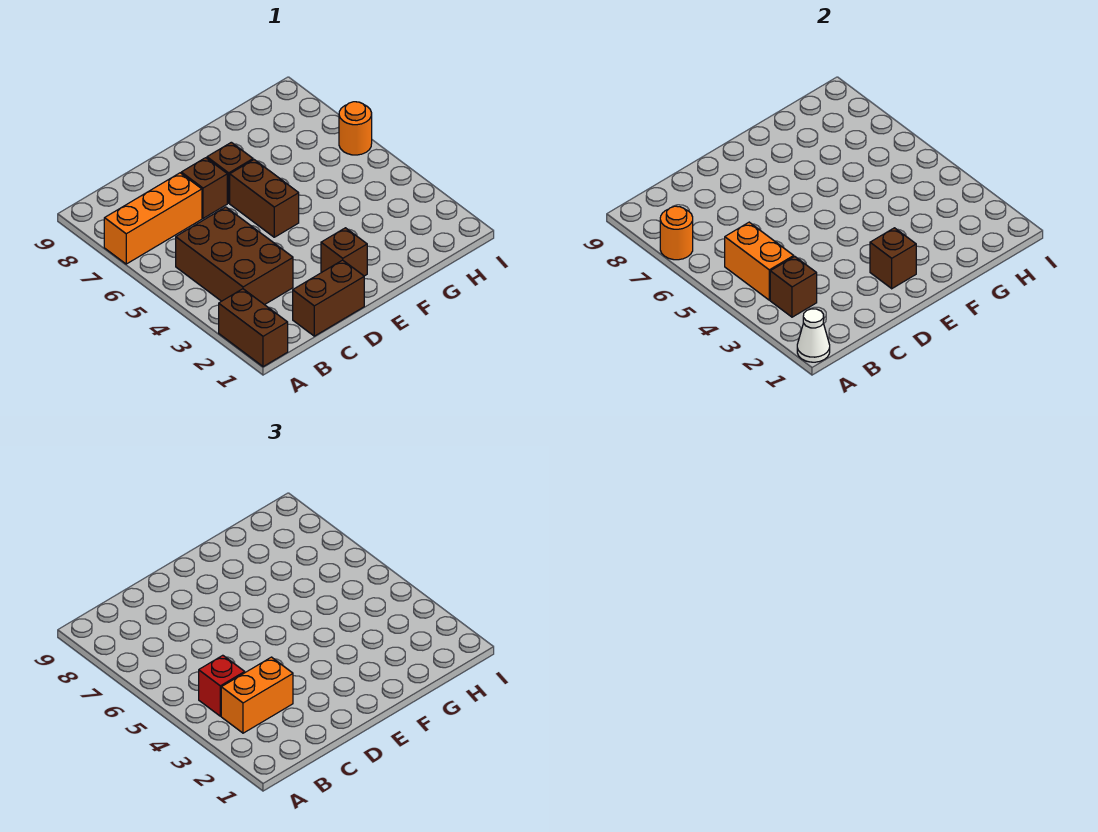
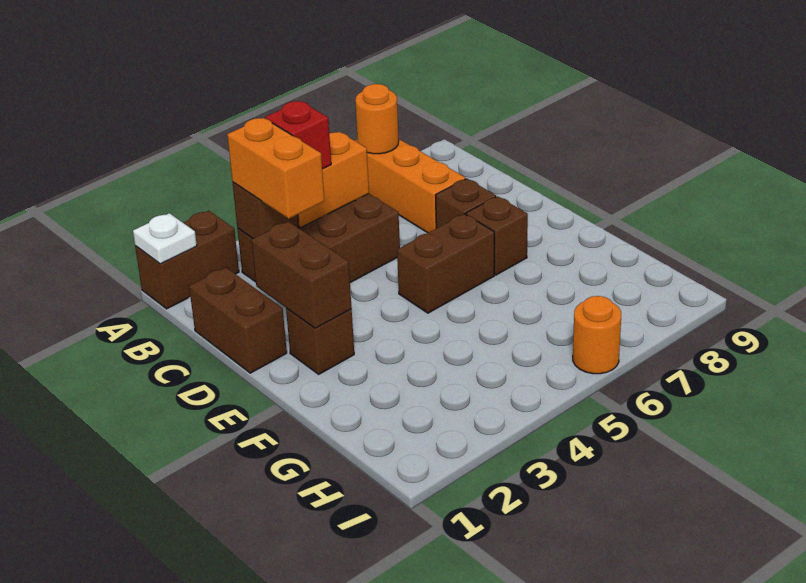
white cone A1 level 2 -> white plate A1 level 2
brown brick E2 level 2 -> brown brick D2:E2 level 2

